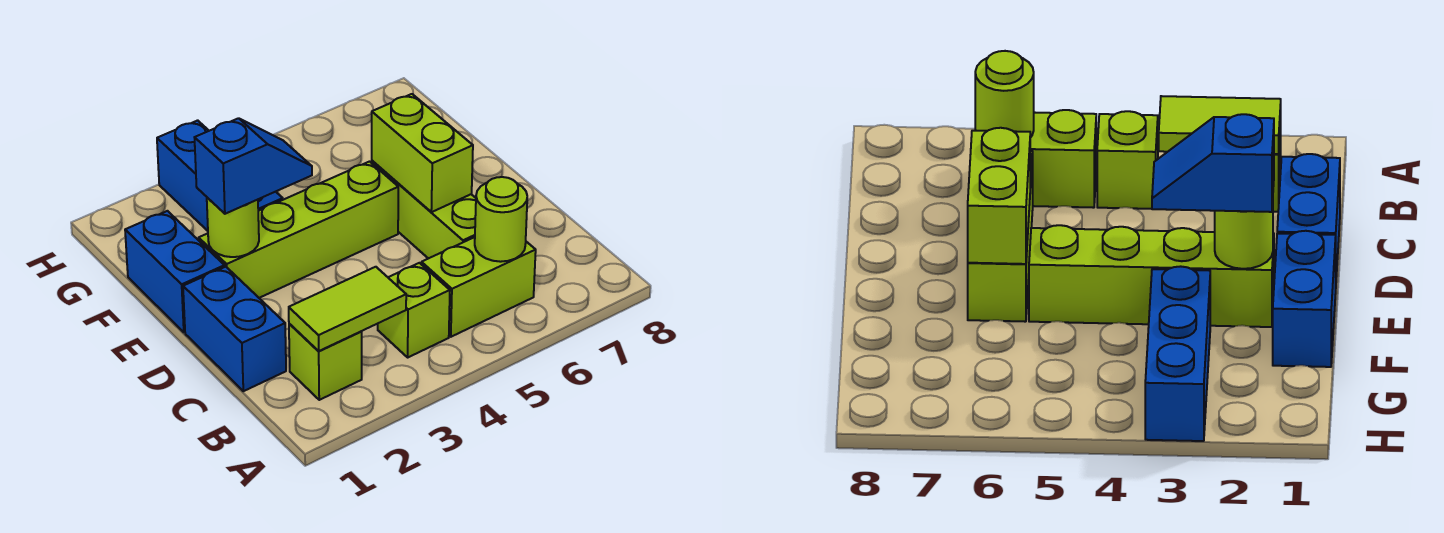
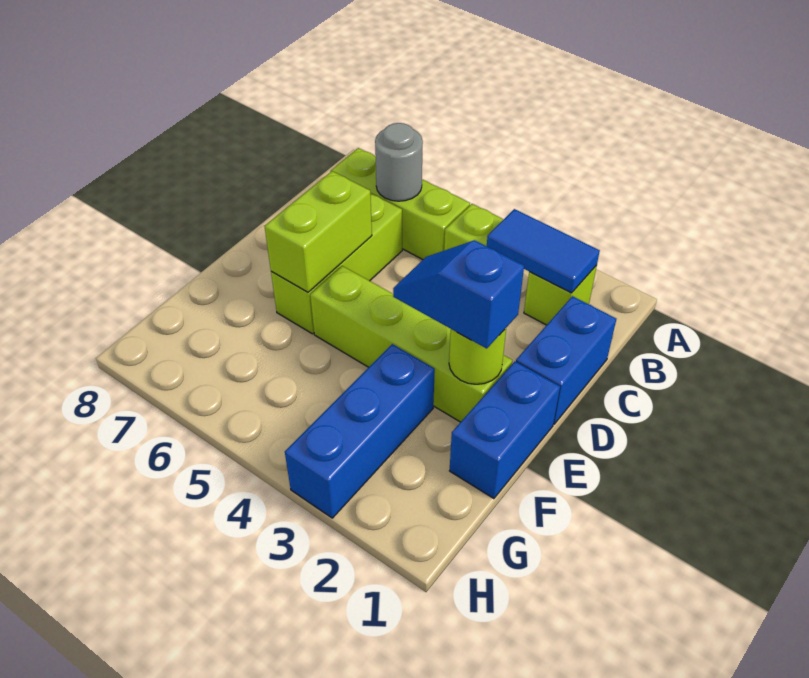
lime tile B2:B3 level 2 -> blue tile B2:B3 level 2
lime brick B5:B6 level 1 -> lime brick B5:B7 level 1
lime round brick B6 level 2 -> grey round brick B6 level 2

